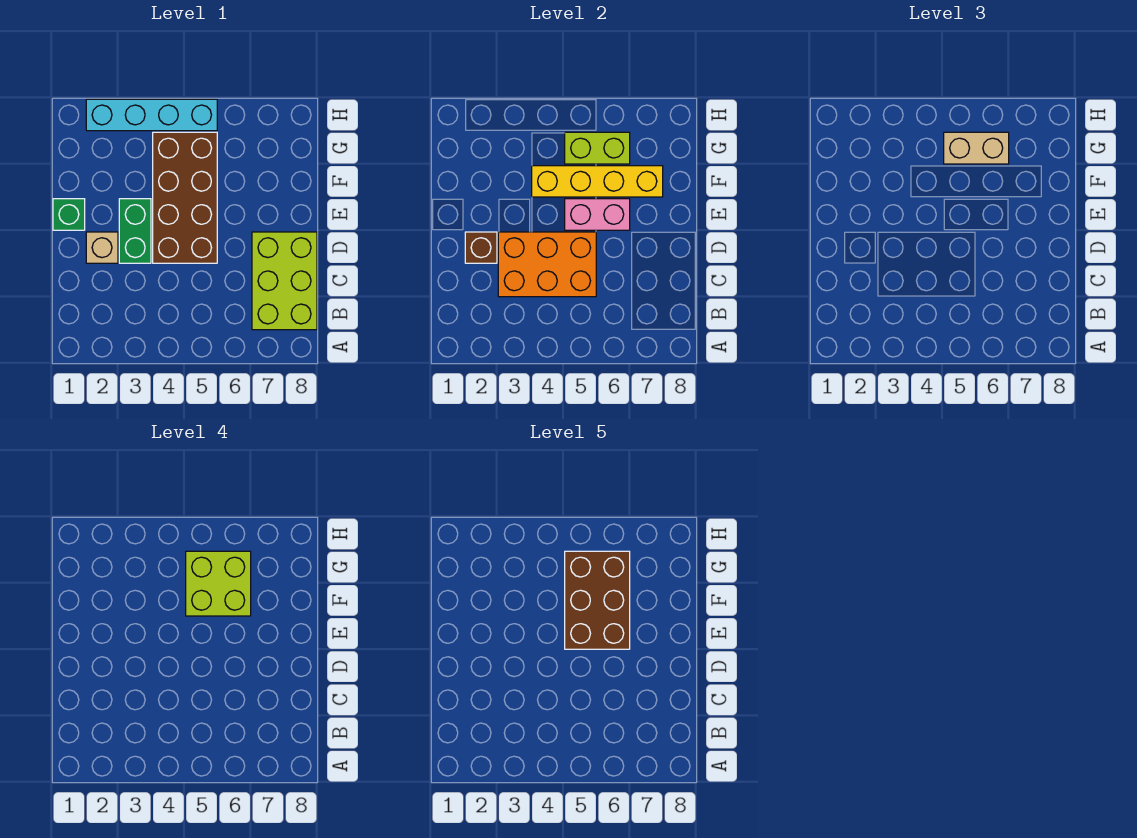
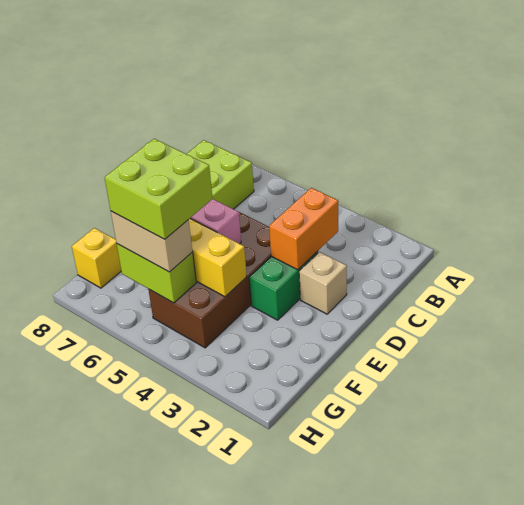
orange brick C3:D5 level 2 -> orange brick C3:D3 level 2
brown brick D2 level 2 -> none
green brick E1 level 1 -> none
brown brick E5:G6 level 5 -> none
none -> yellow brick G8 level 1
cyan brick H2:H5 level 1 -> none

